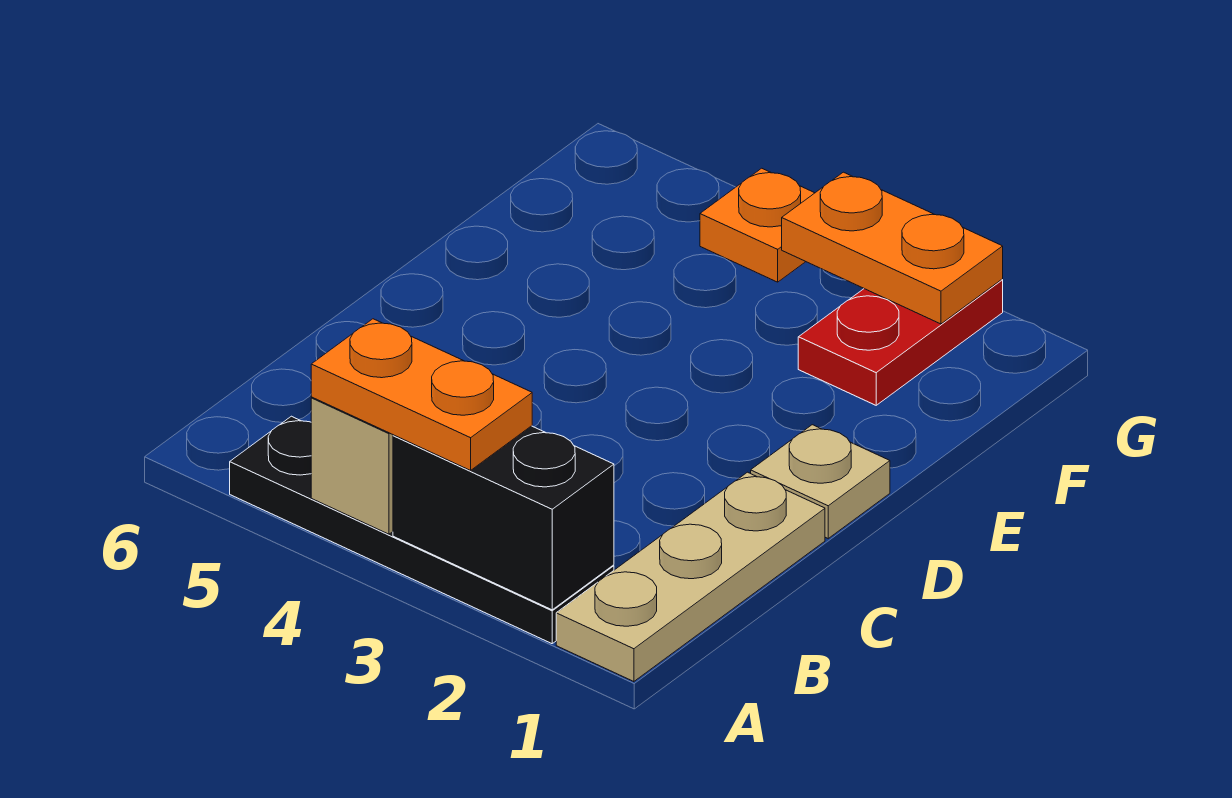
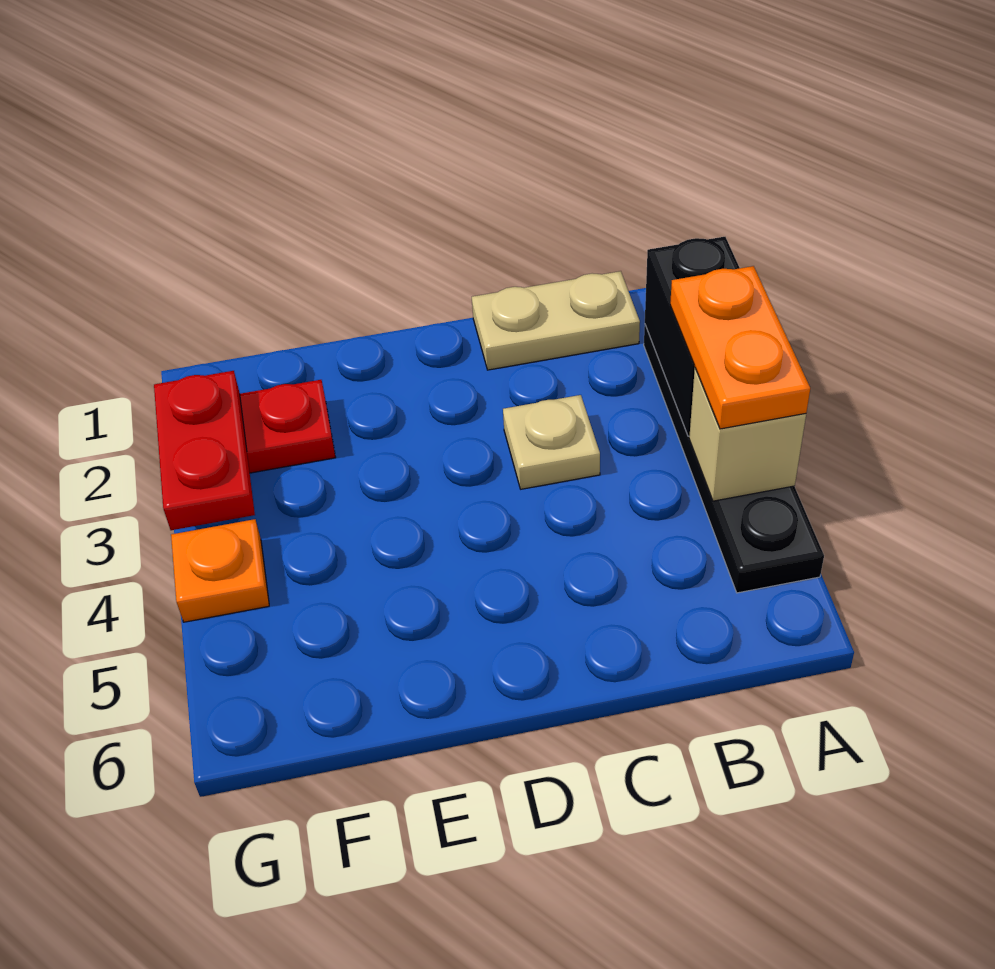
tan plate A1:C1 level 1 -> tan plate B1:C1 level 1
tan plate D1 level 1 -> tan plate C3 level 1
orange plate G2:G3 level 2 -> red plate G2:G3 level 2

